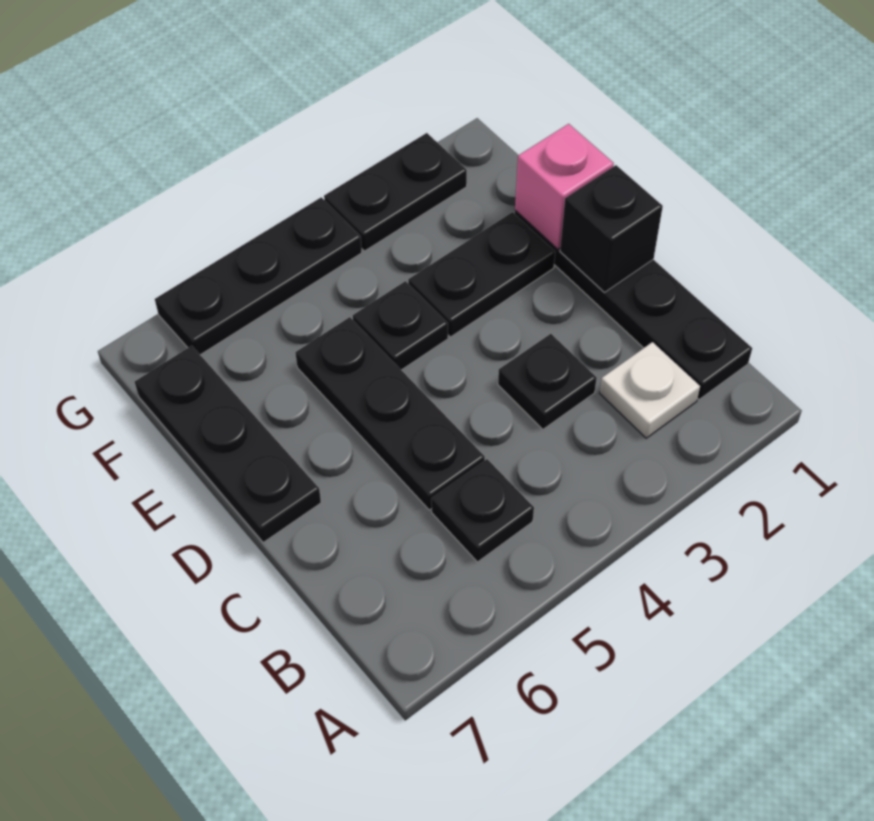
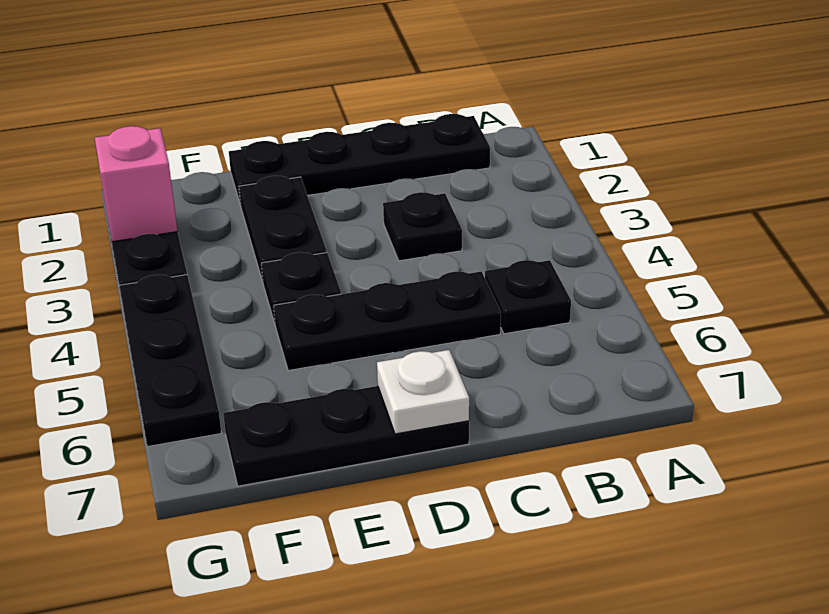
white plate B2 level 1 -> white plate D7 level 2
black brick D1 level 2 -> none
pink brick E1 level 2 -> pink brick G2 level 2

